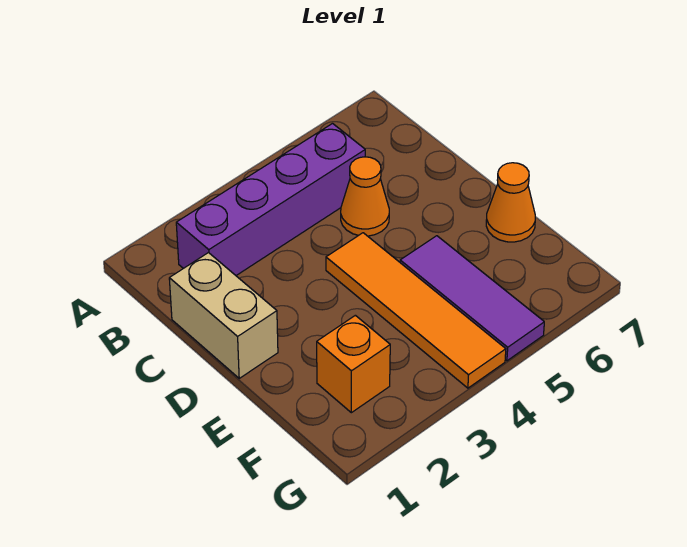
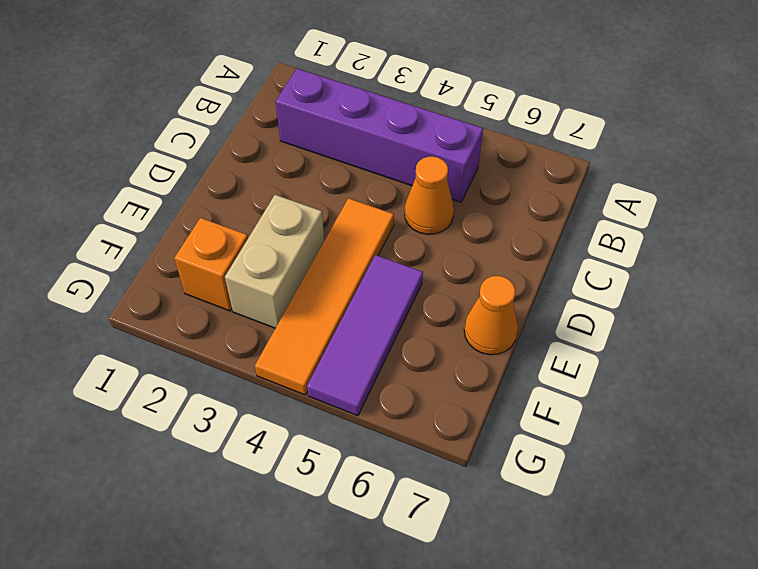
tan brick C1:D1 level 1 -> tan brick E3:F3 level 1

